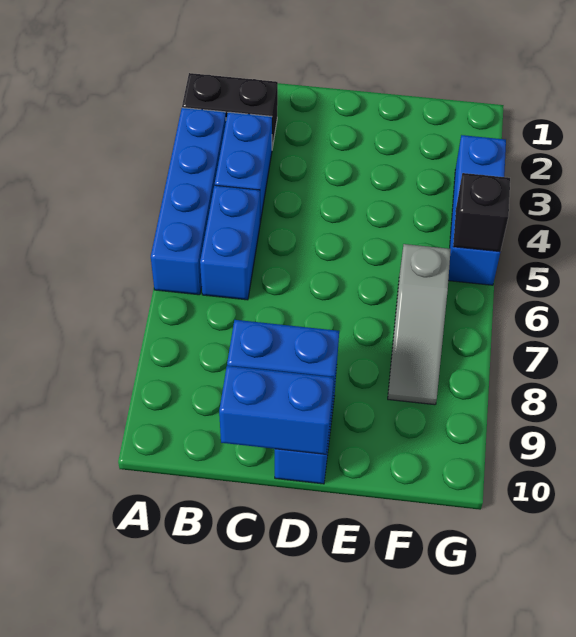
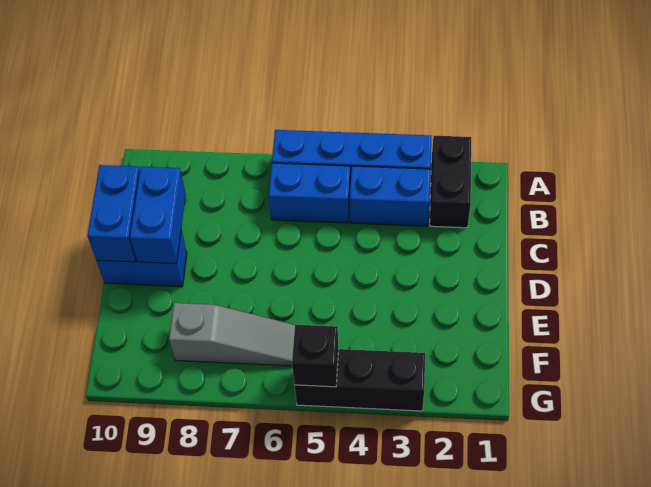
grey slope F6:F8 level 1 top 6 -> grey slope F6:F8 level 1 top 8
blue brick G3:G5 level 1 -> black brick G3:G5 level 1

